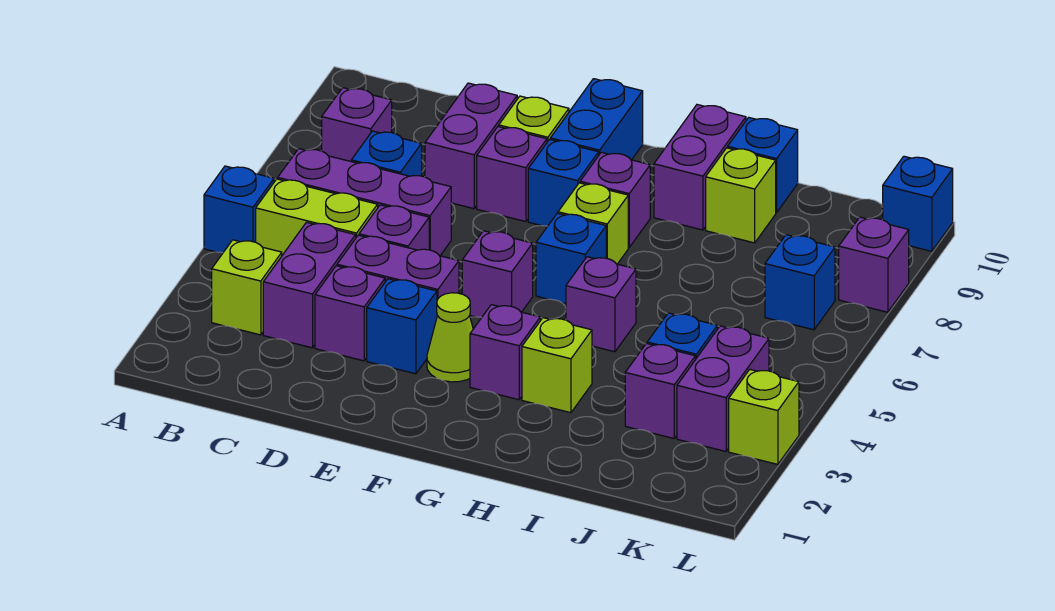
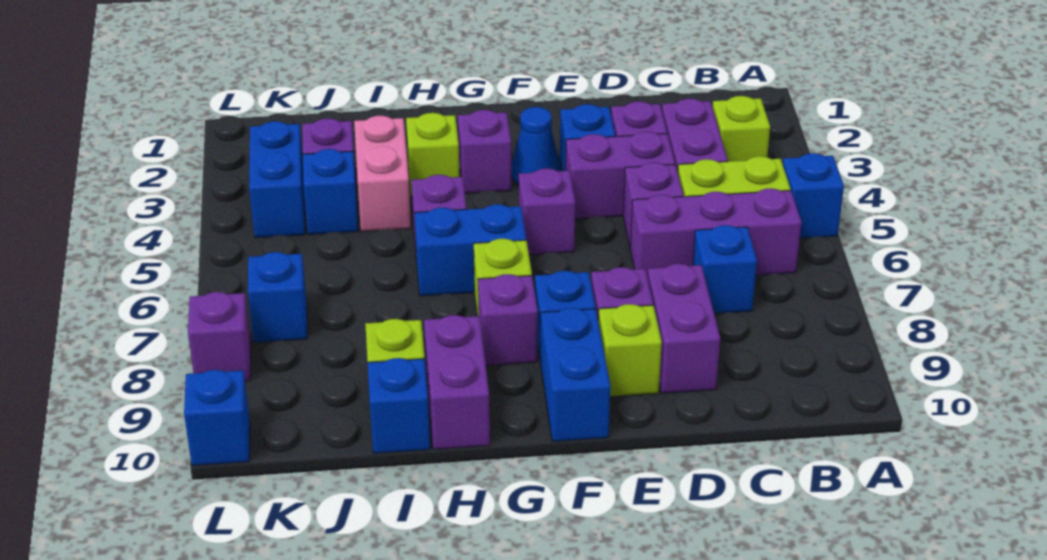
purple brick B8 level 1 -> none
lime cone F3 level 1 -> blue cone F3 level 1
blue brick G6 level 1 -> blue brick G6:H6 level 1
none -> pink brick I3:I4 level 1
purple brick K3:K4 level 1 -> blue brick K3:K4 level 1
lime brick L3 level 1 -> none

